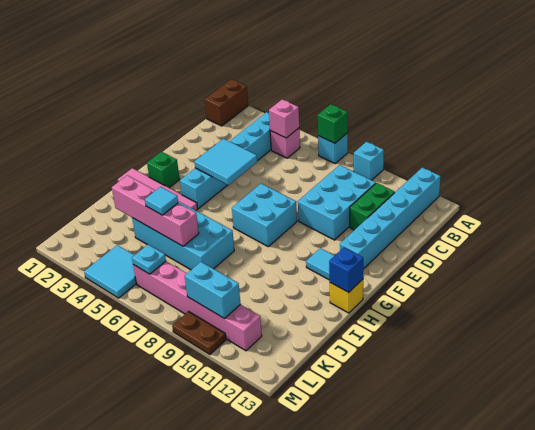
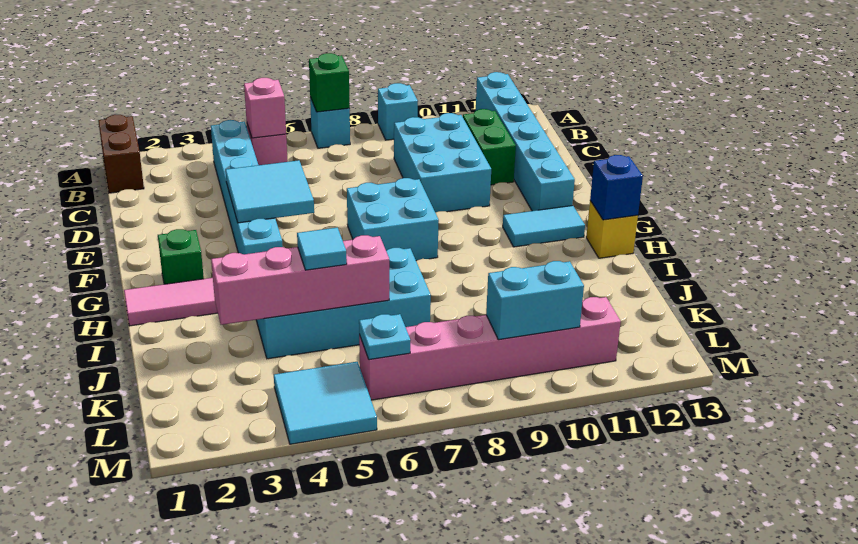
brown plate M9:M10 level 1 -> none

